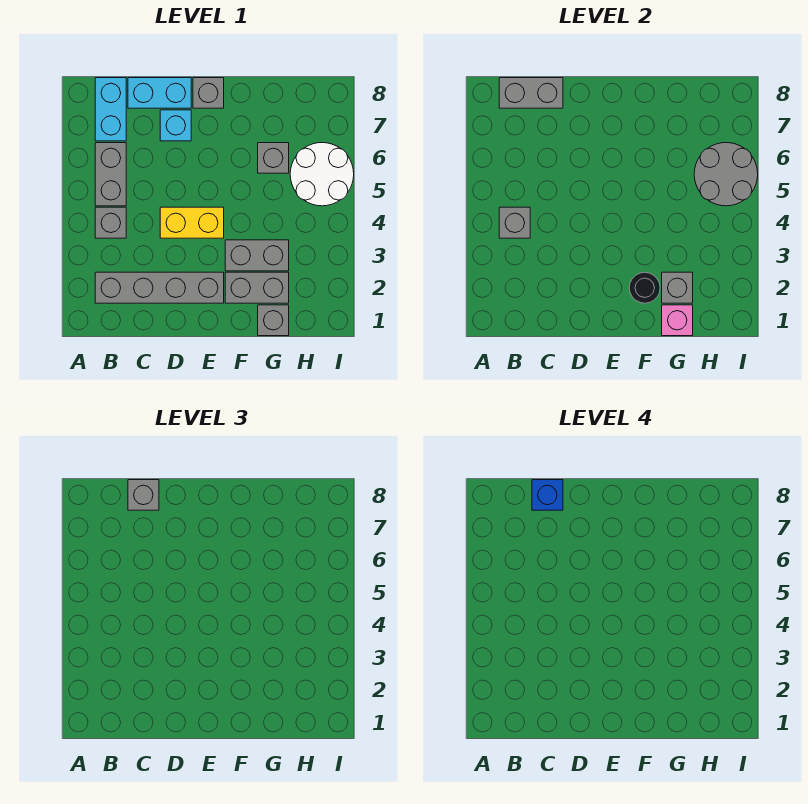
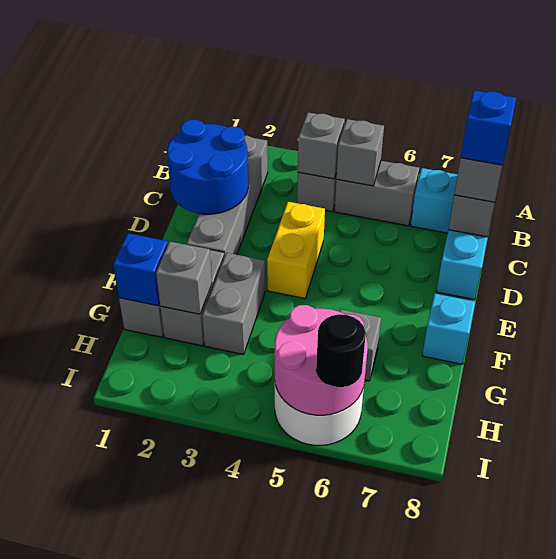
none -> blue round brick C1:D2 level 2
cyan brick D7 level 1 -> cyan brick F8 level 1
grey brick E8 level 1 -> grey brick B5 level 2
black round brick F2 level 2 -> black round brick I6 level 3
pink brick G1 level 2 -> blue brick G1 level 2
grey round brick H5:I6 level 2 -> pink round brick H5:I6 level 2

